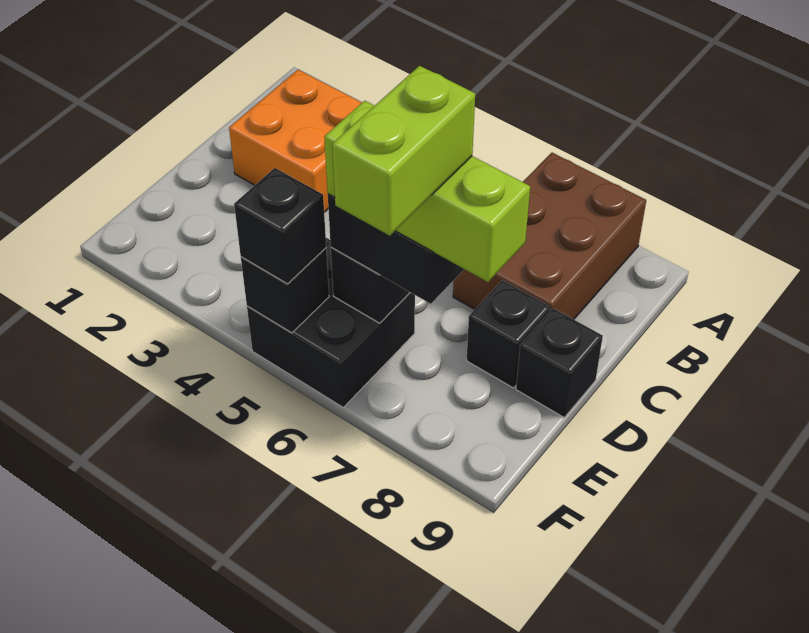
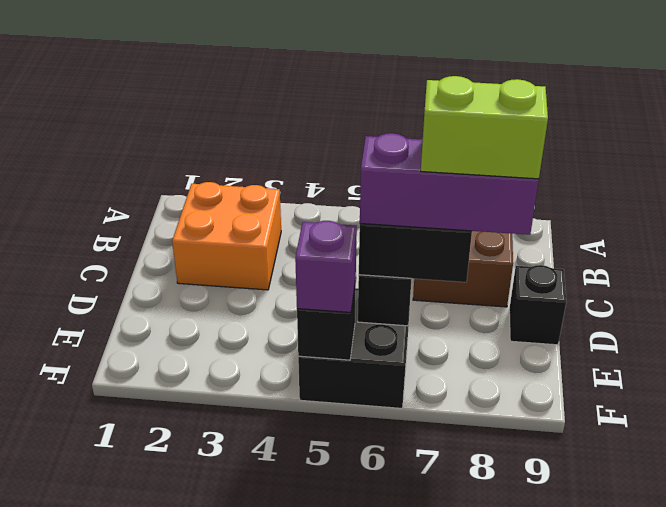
black brick D8 level 1 -> none
lime brick E6:E8 level 4 -> purple brick E6:E8 level 4
lime brick E7:F7 level 5 -> lime brick E7:E8 level 5
black brick F5 level 3 -> purple brick F5 level 3

